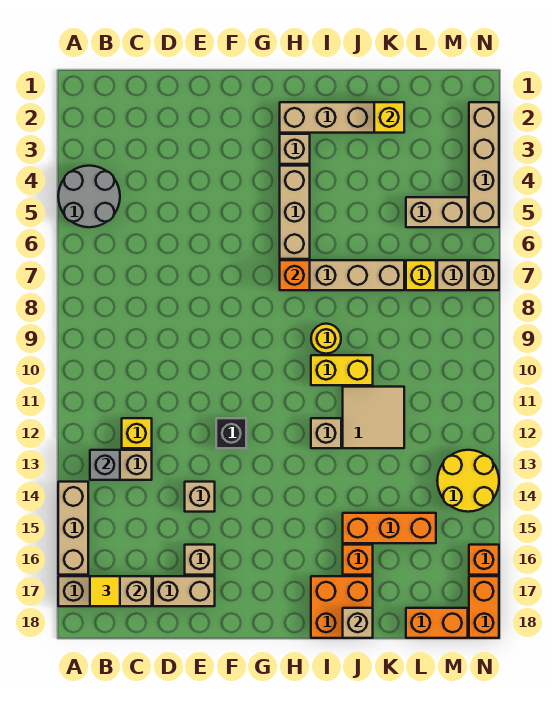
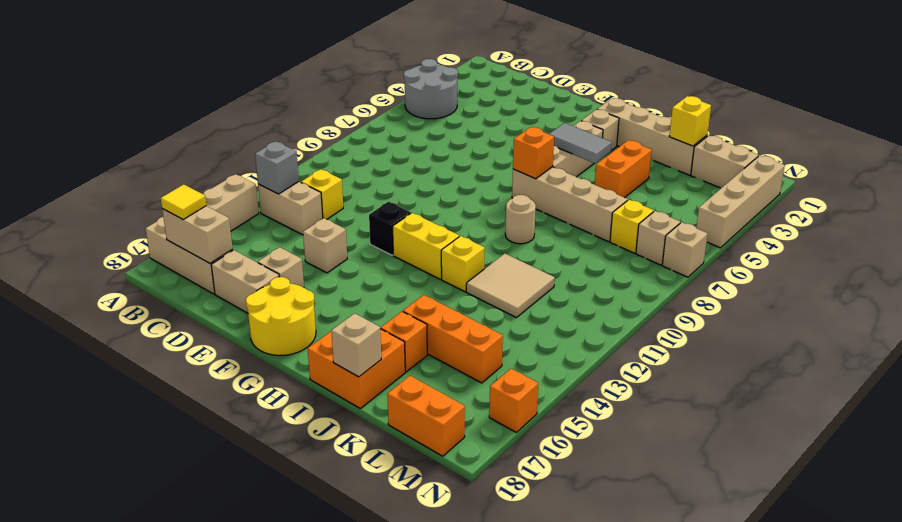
none -> grey tile H5:I5 level 2
yellow round brick I9 level 1 -> tan round brick I9 level 1
yellow brick I10:J10 level 1 -> yellow brick G12:H12 level 1
tan brick I12 level 1 -> yellow brick I12 level 1
tan brick L5:M5 level 1 -> tan brick L2:M2 level 1
yellow round brick M13:N14 level 1 -> yellow round brick F17:G18 level 1
orange brick N17:N18 level 1 -> orange brick J4:J5 level 1

